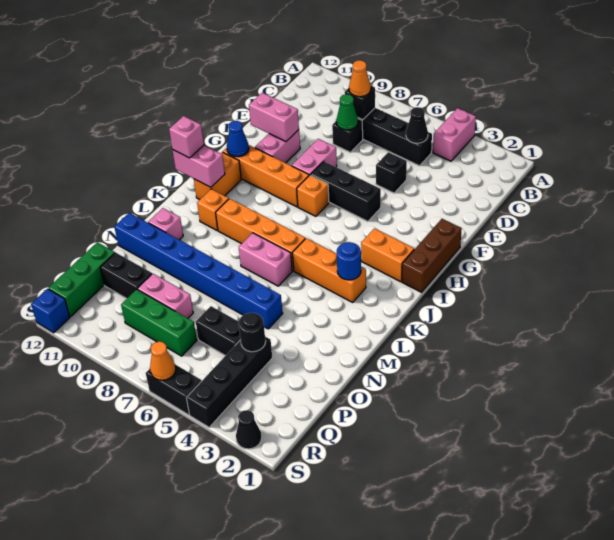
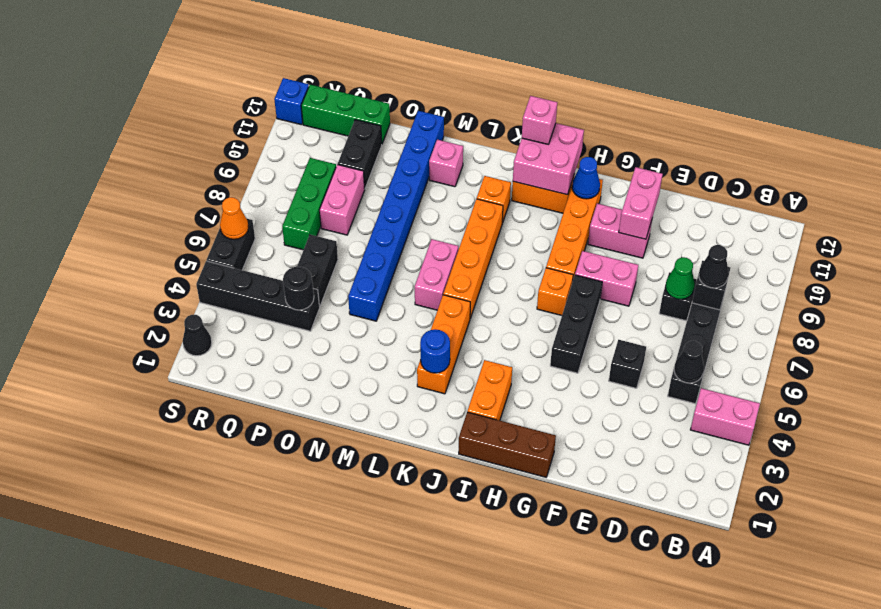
orange cone C8 level 3 -> black cone C8 level 3
pink brick J11:J12 level 2 -> pink brick I11:J12 level 2

